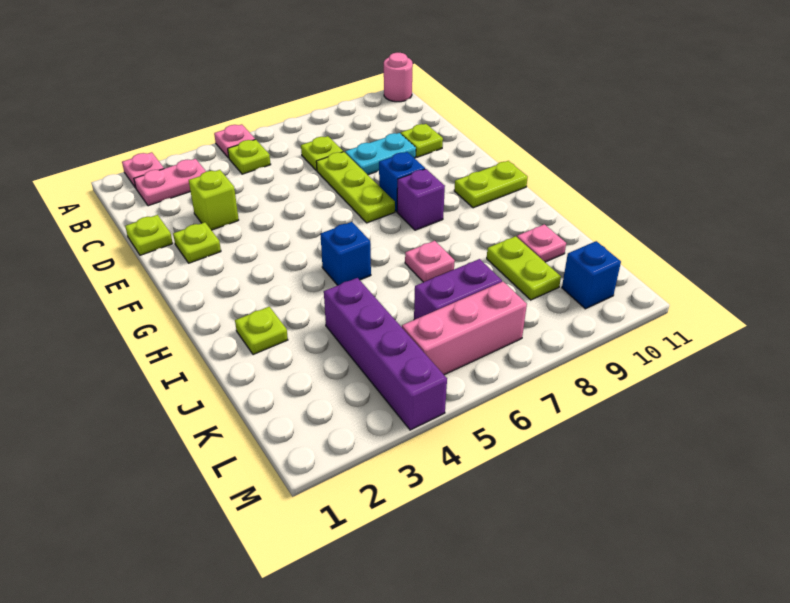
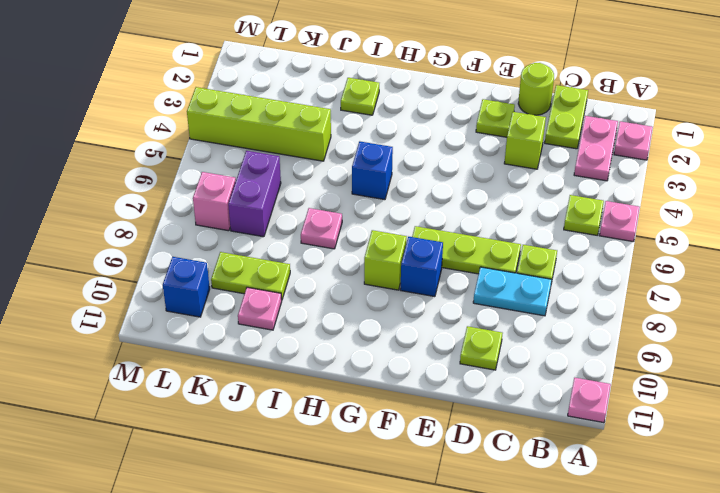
pink round brick A11 level 1 -> pink plate A11 level 1
lime plate D1 level 1 -> lime round brick D1 level 1
cyan plate D8:D9 level 1 -> cyan plate C8:D8 level 1
purple brick G8 level 1 -> lime brick G8 level 1
lime plate G10:G11 level 1 -> lime plate C1:C2 level 1
purple brick J4:M4 level 1 -> lime brick J4:M4 level 1
pink brick L5:L7 level 1 -> pink brick L7 level 1

